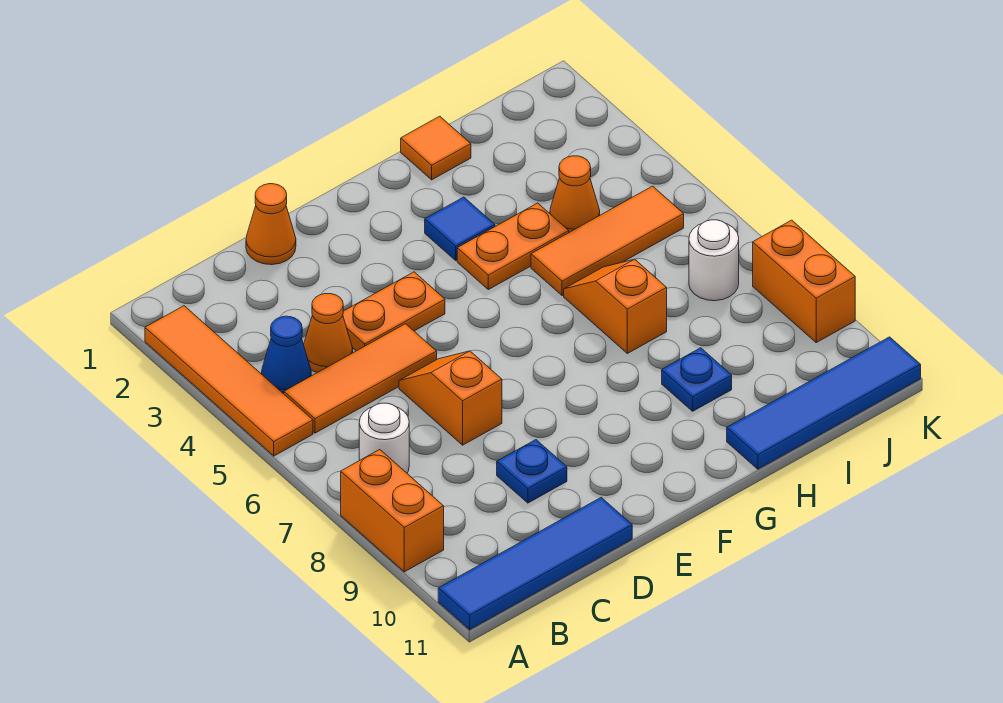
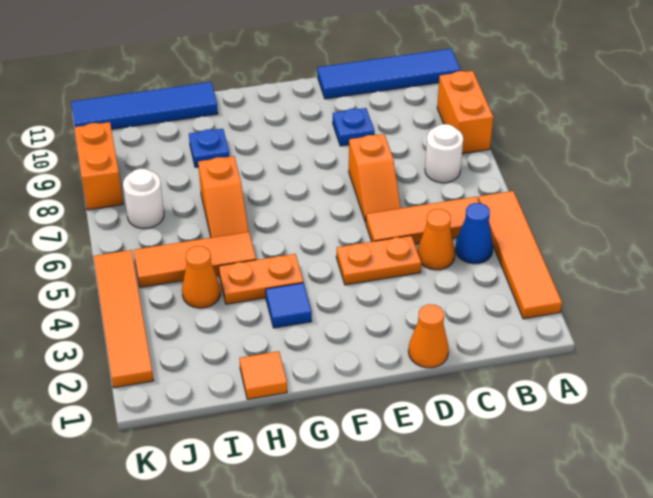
none -> orange tile K2:K5 level 1

